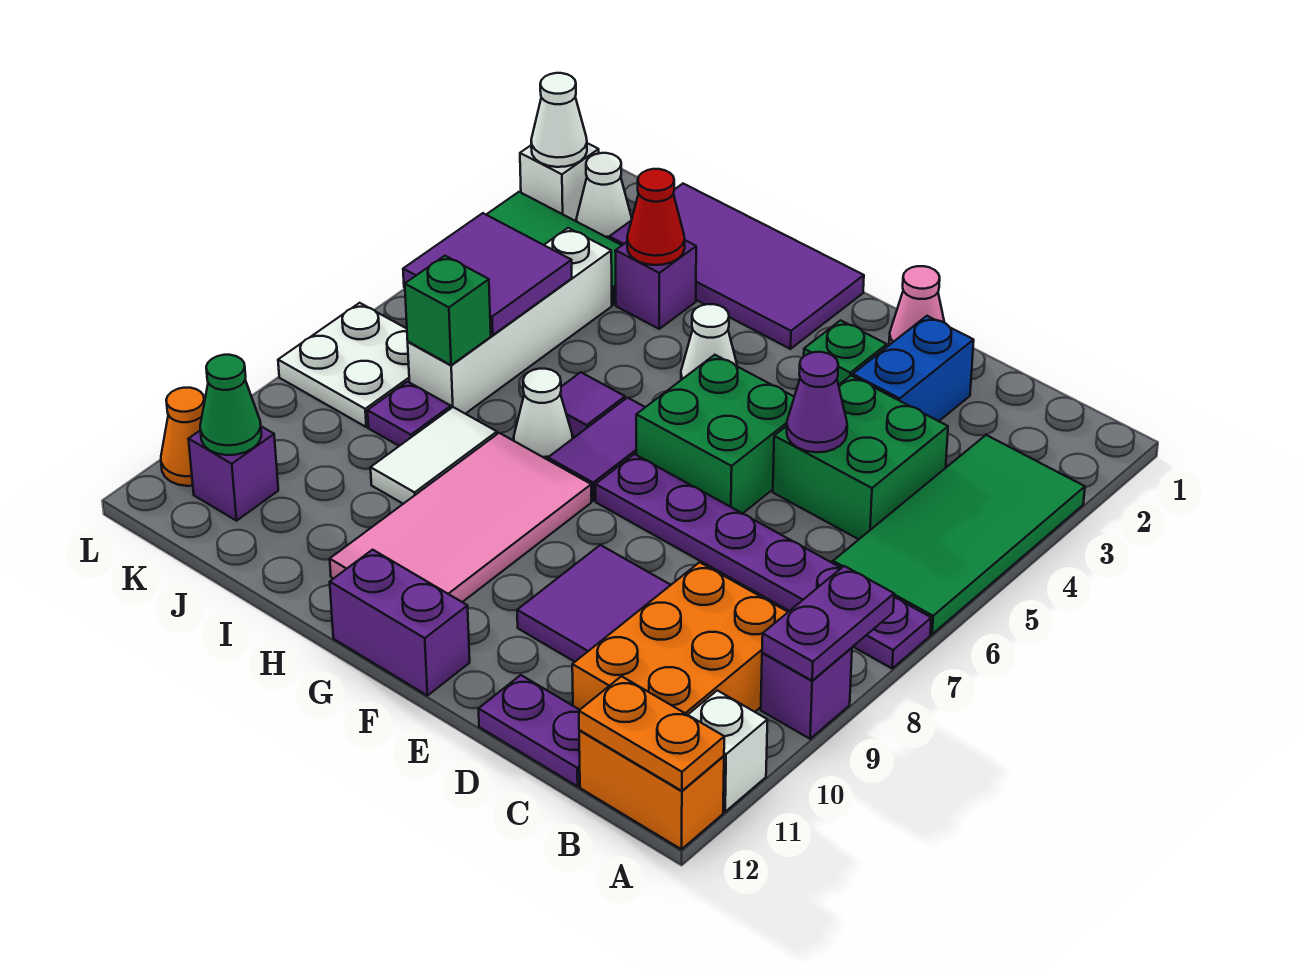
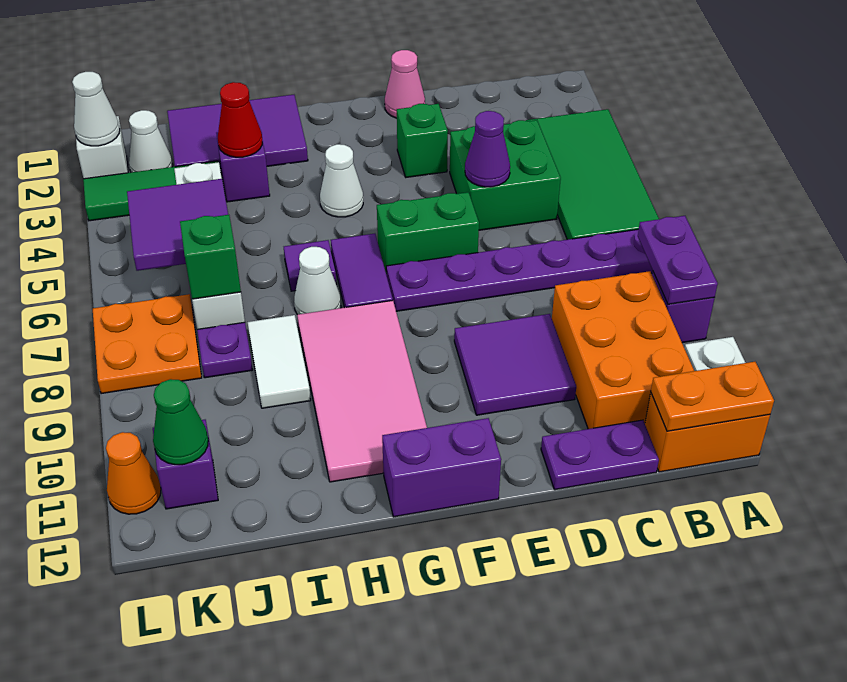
blue brick D2:D3 level 1 -> none
green brick E5:F6 level 1 -> green brick E6:F6 level 1
purple tile G1:J2 level 1 -> purple tile H1:J2 level 1
white plate K7:L8 level 1 -> orange plate K7:L8 level 1

